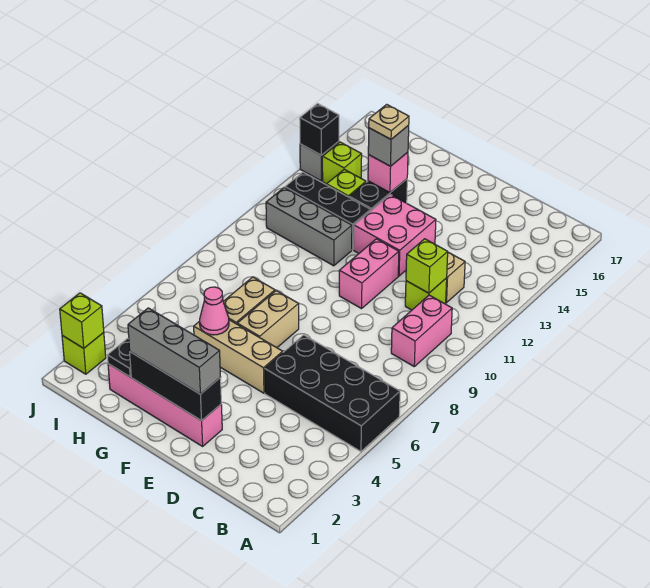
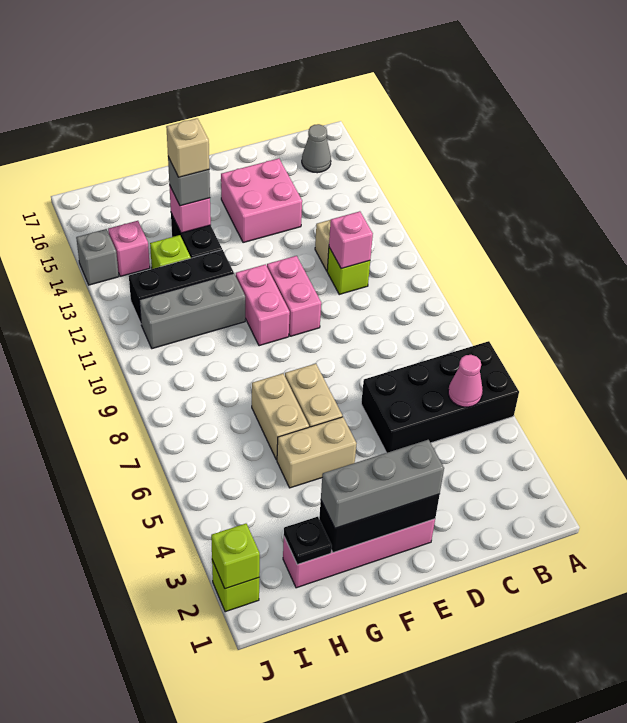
pink brick B9:B10 level 1 -> pink brick F10:F11 level 1
none -> grey cone B16 level 1
lime brick C11 level 2 -> pink brick C11 level 2
tan brick E5:G5 level 1 -> tan brick F5:G5 level 1
pink brick E12:F13 level 1 -> pink brick D14:E15 level 1
pink cone G5 level 2 -> pink cone B5 level 2
tan plate G14 level 4 -> tan brick G14 level 4
lime brick I14 level 1 -> pink brick I14 level 1
black brick J14 level 2 -> none

